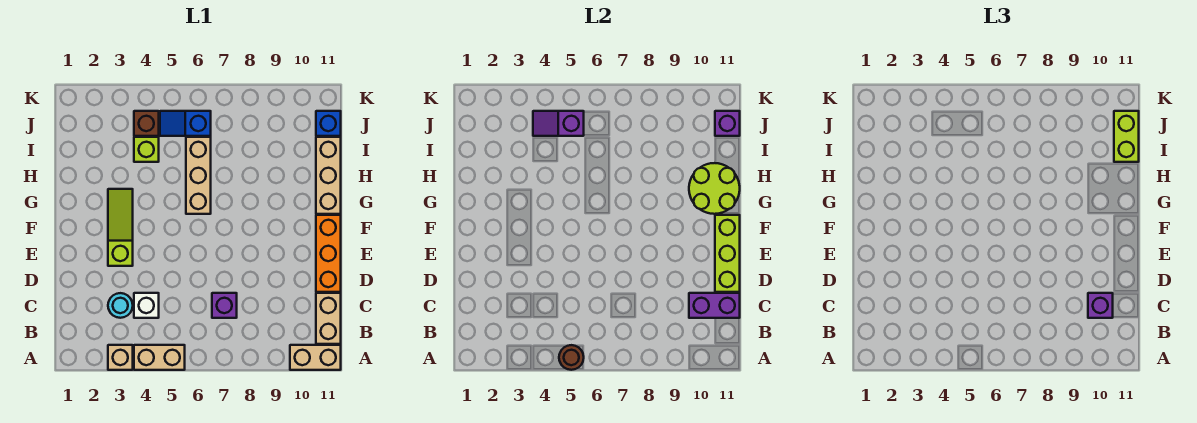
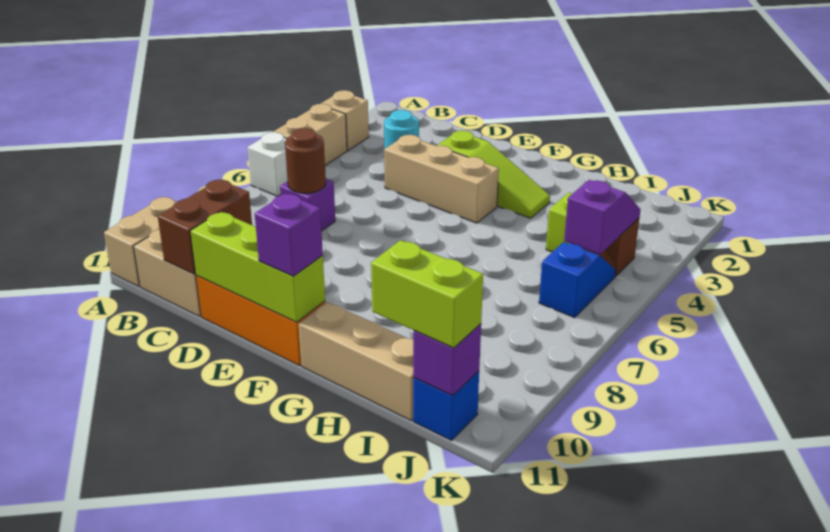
brown round brick A5 level 2 -> brown round brick C7 level 2
white brick C4 level 1 -> white brick A6 level 1
purple brick C10:C11 level 2 -> brown brick C10:C11 level 2
purple brick C10 level 3 -> purple brick F11 level 3
tan brick G6:I6 level 1 -> tan brick D4:F4 level 1
lime round brick G10:H11 level 2 -> none

